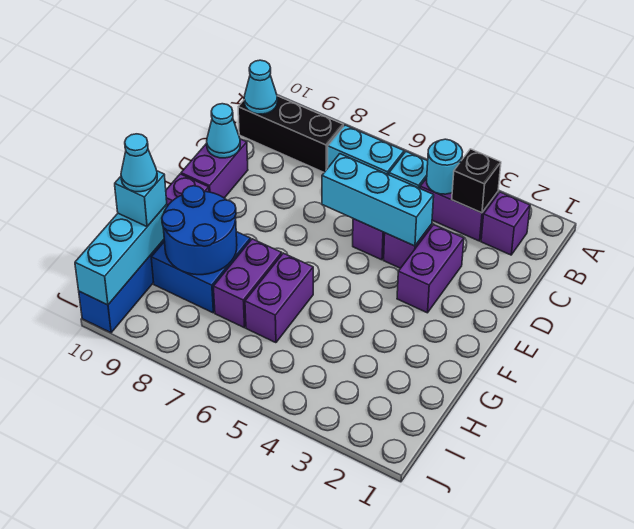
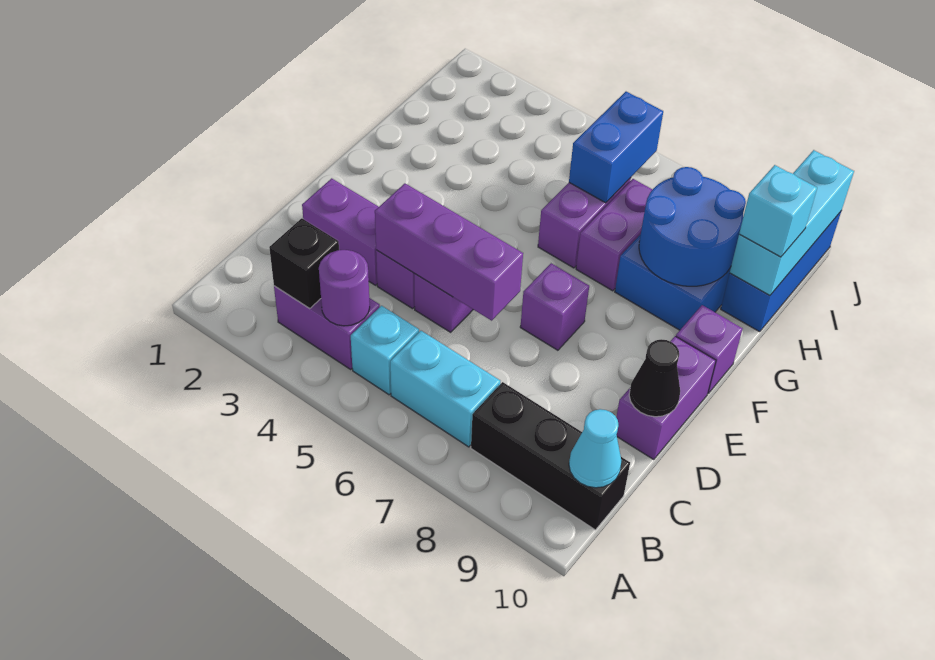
purple brick B2 level 1 -> purple brick E7 level 1
cyan round brick B4 level 2 -> purple round brick B4 level 2
purple brick D3:E3 level 1 -> purple brick D2:D3 level 1
cyan brick D4:D6 level 2 -> purple brick D4:D6 level 2
cyan cone D10 level 2 -> black cone D10 level 2
none -> blue brick H6:I6 level 2
cyan cone H10 level 4 -> none

